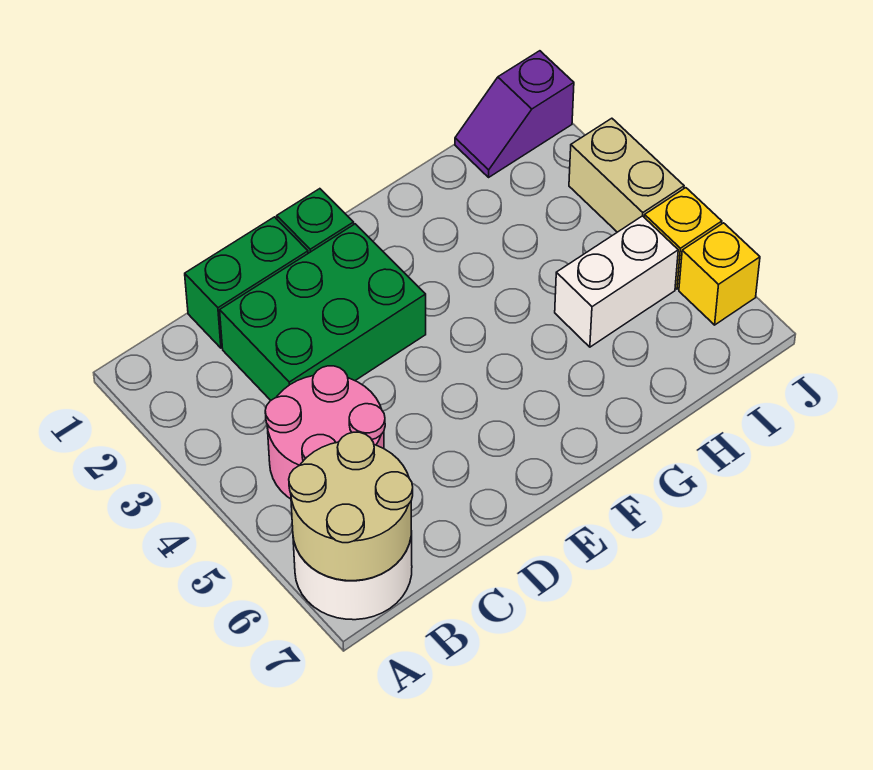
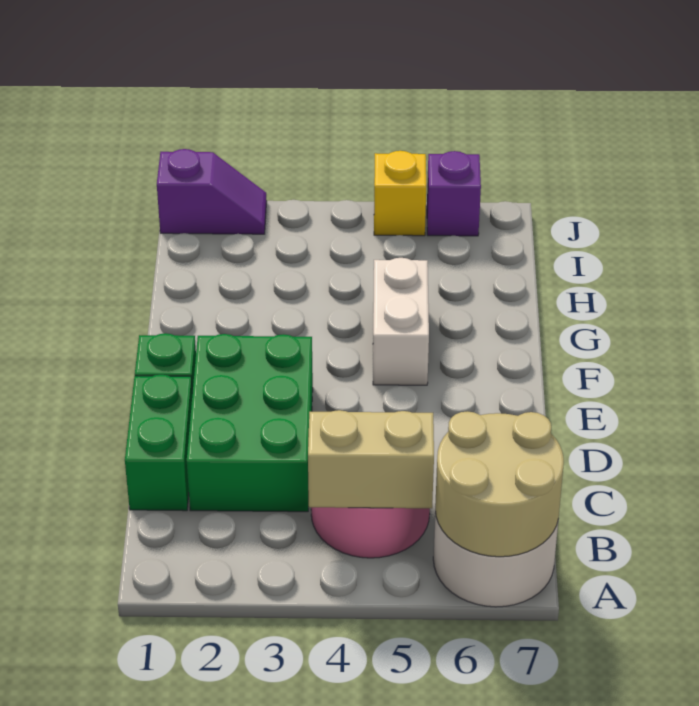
white brick H5:I5 level 1 -> white brick F5:G5 level 1
purple slope I1:J1 level 1 top J -> purple slope J1:J2 level 1 top 1
tan brick J3:J4 level 1 -> tan brick B4:B5 level 2
yellow brick J6 level 1 -> purple brick J6 level 1

